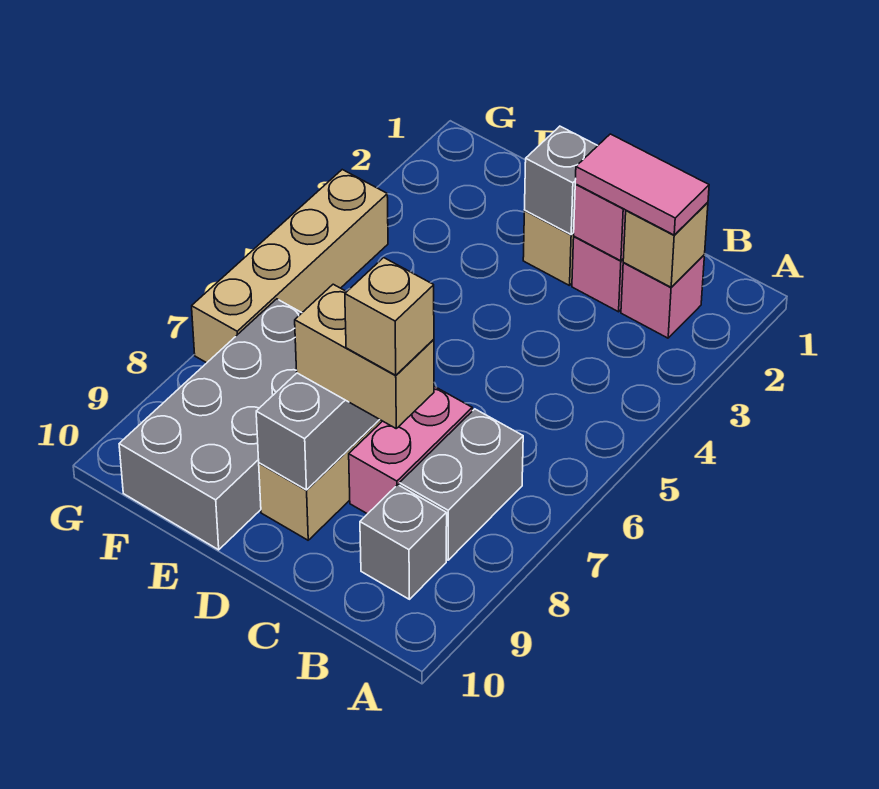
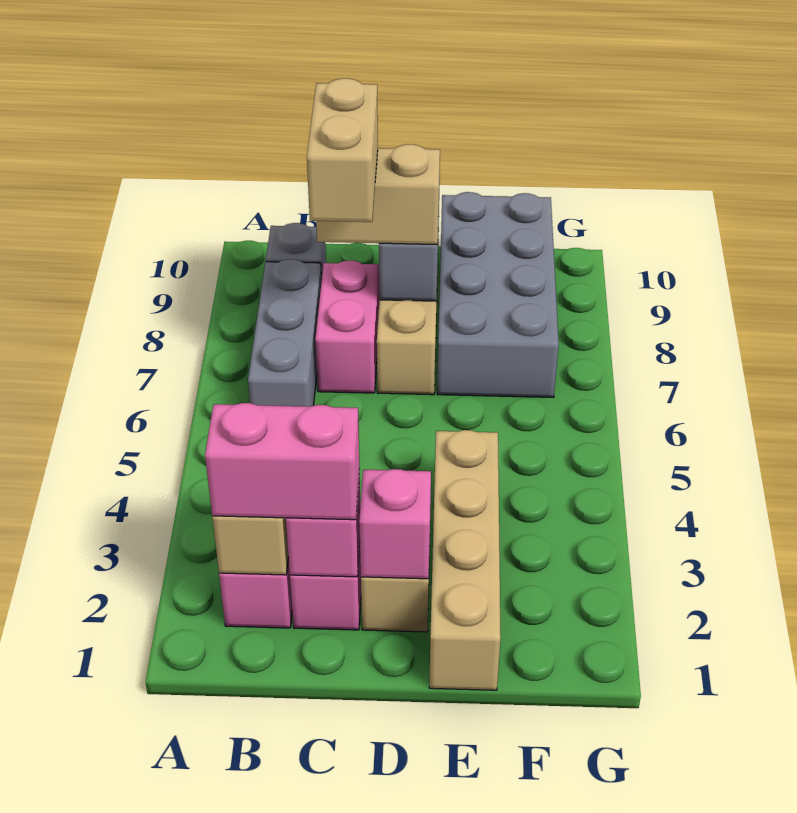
pink tile B2:C2 level 3 -> pink brick B2:C2 level 3
grey brick B7:B8 level 1 -> grey brick B6:B8 level 1
tan brick C8 level 4 -> tan brick C7:C8 level 4
grey brick D2 level 2 -> pink brick D2 level 2
tan brick G4:G7 level 1 -> tan brick E1:E4 level 1

